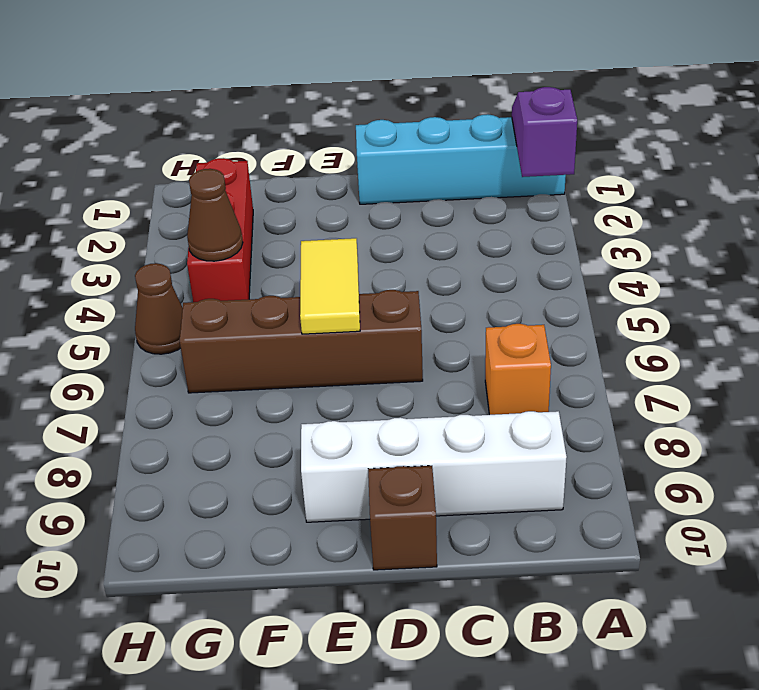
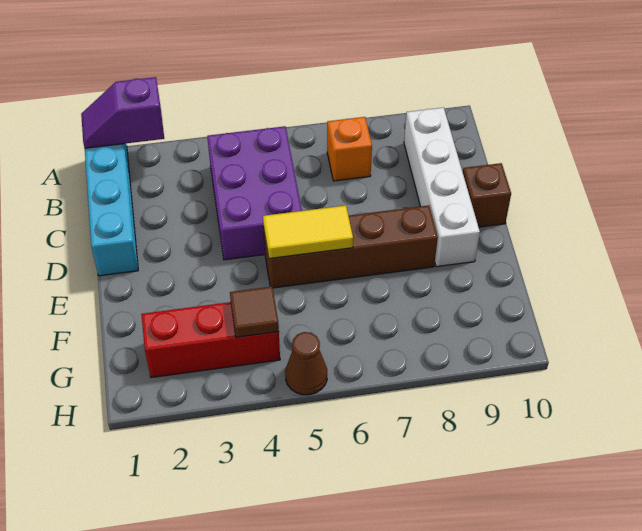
none -> purple brick B4:D5 level 1
brown brick D6:G6 level 1 -> brown brick E5:E8 level 1
brown cone G4 level 2 -> brown tile G4 level 2

